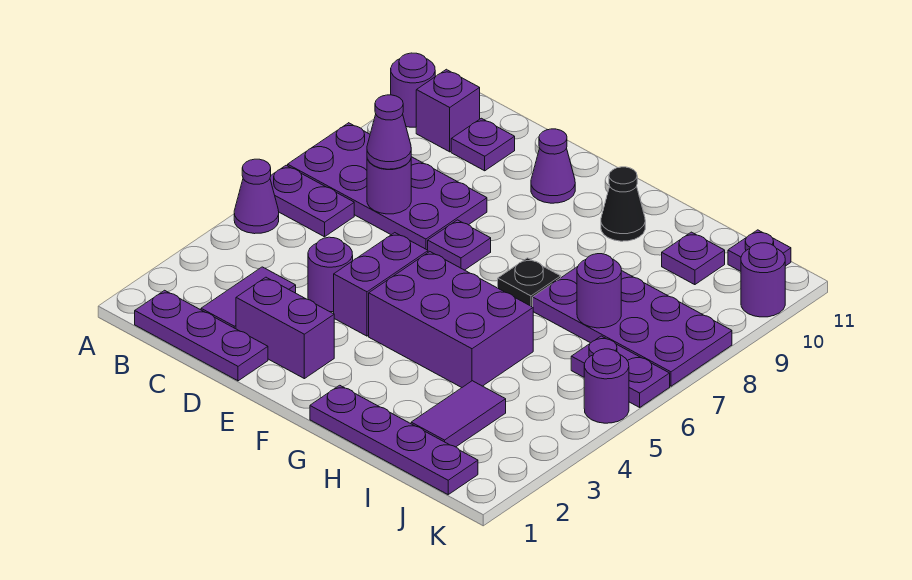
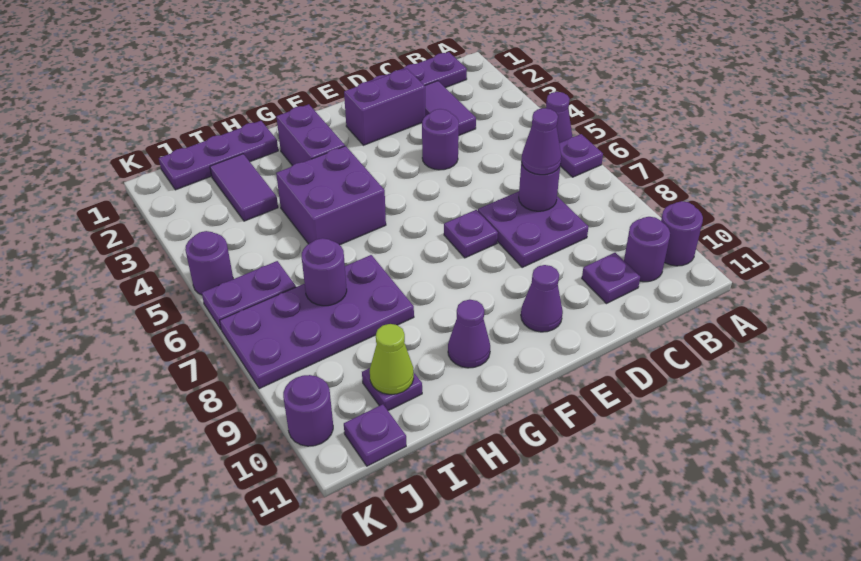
purple plate A6:B6 level 1 -> purple plate A6 level 1
purple plate A7:D8 level 1 -> purple plate C7:D8 level 1
purple brick B10 level 1 -> purple round brick B10 level 1
purple brick E4:E5 level 1 -> purple brick G2:G3 level 1
purple brick F4:H5 level 1 -> purple brick G4:H5 level 1
purple plate G1:J1 level 1 -> purple plate H1:J1 level 1
black plate G7 level 1 -> none
black cone G10 level 1 -> purple cone G10 level 1
none -> lime cone I10 level 2

